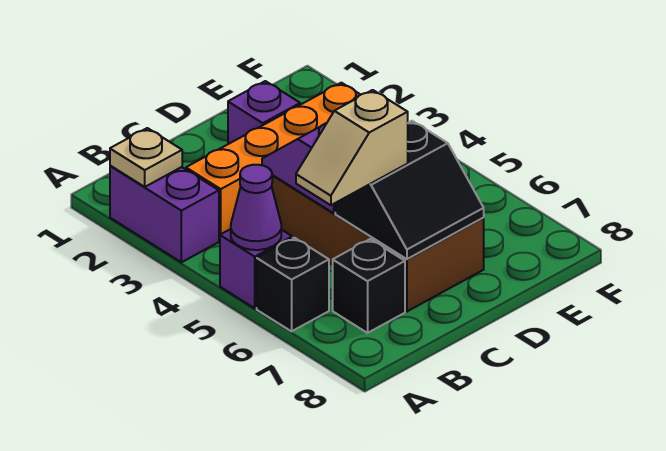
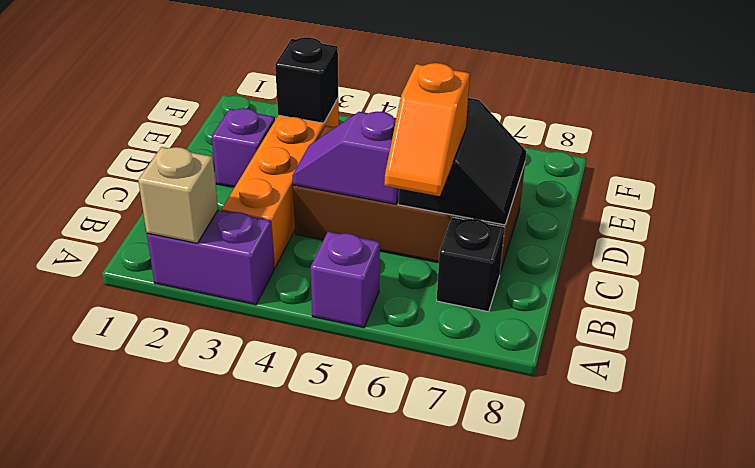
tan plate A2 level 2 -> tan brick A2 level 2
purple cone A5 level 2 -> none
black brick A6 level 1 -> black brick E3 level 2
tan slope B6:C6 level 3 top C -> orange slope B6:C6 level 3 top C

